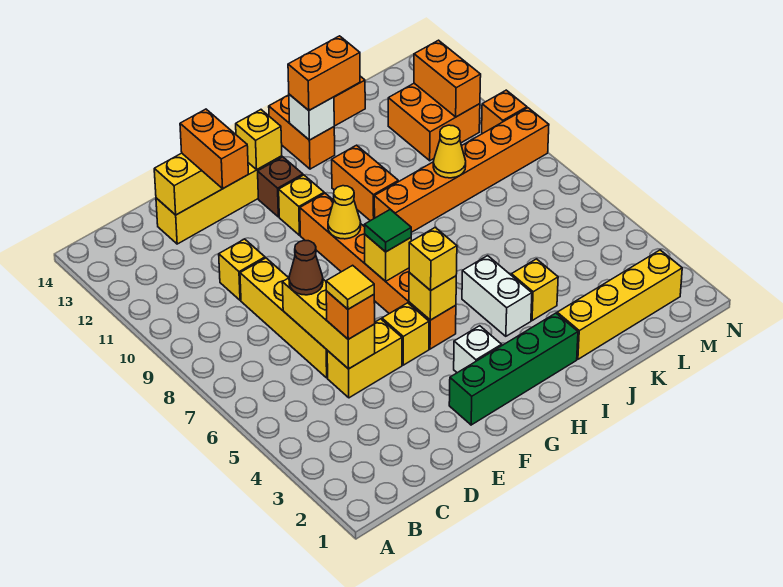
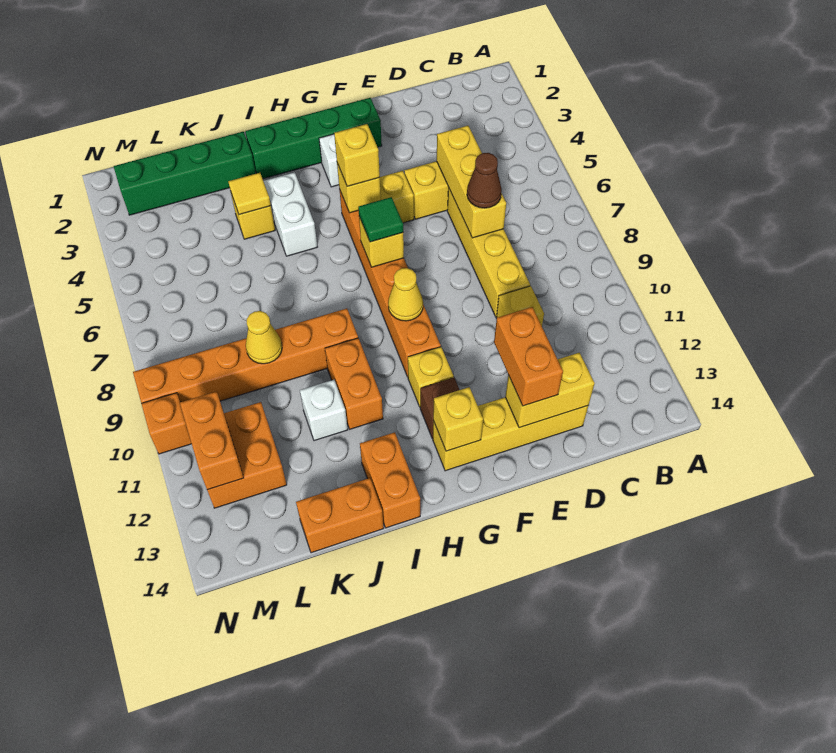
orange brick D5 level 3 -> none
yellow tile D5 level 4 -> yellow tile J4 level 2
white brick I13 level 2 -> white brick J11 level 1
orange brick I13:J13 level 3 -> none
yellow brick J2:M2 level 1 -> green brick J2:M2 level 1

